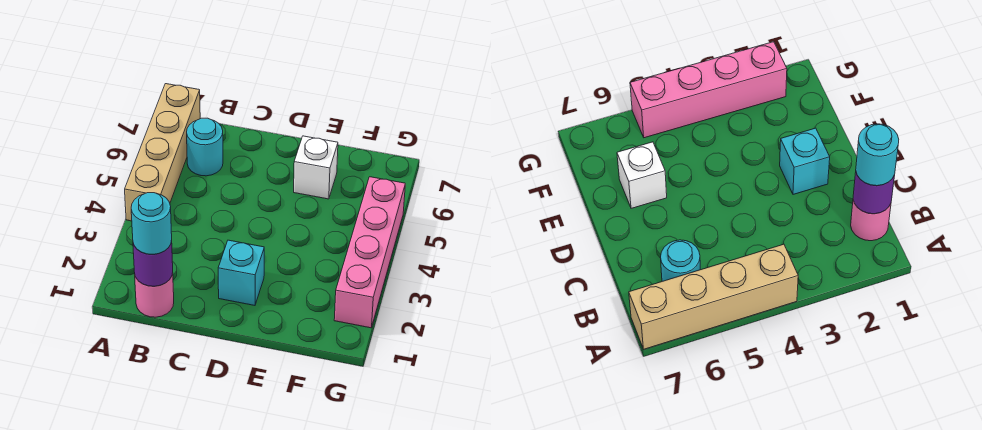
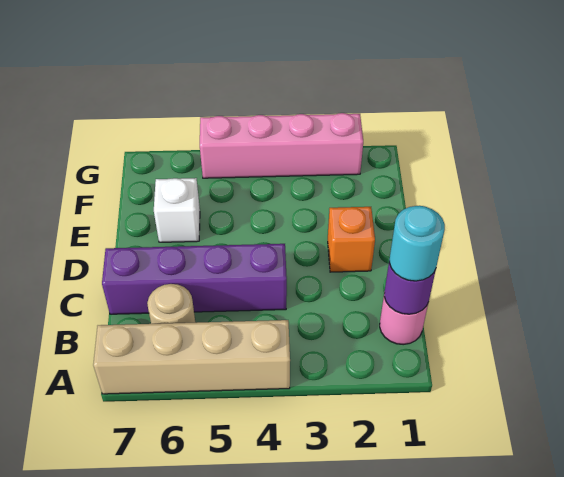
cyan round brick B6 level 1 -> tan round brick B6 level 1
none -> purple brick C4:C7 level 1
cyan brick D2 level 1 -> orange brick D2 level 1

